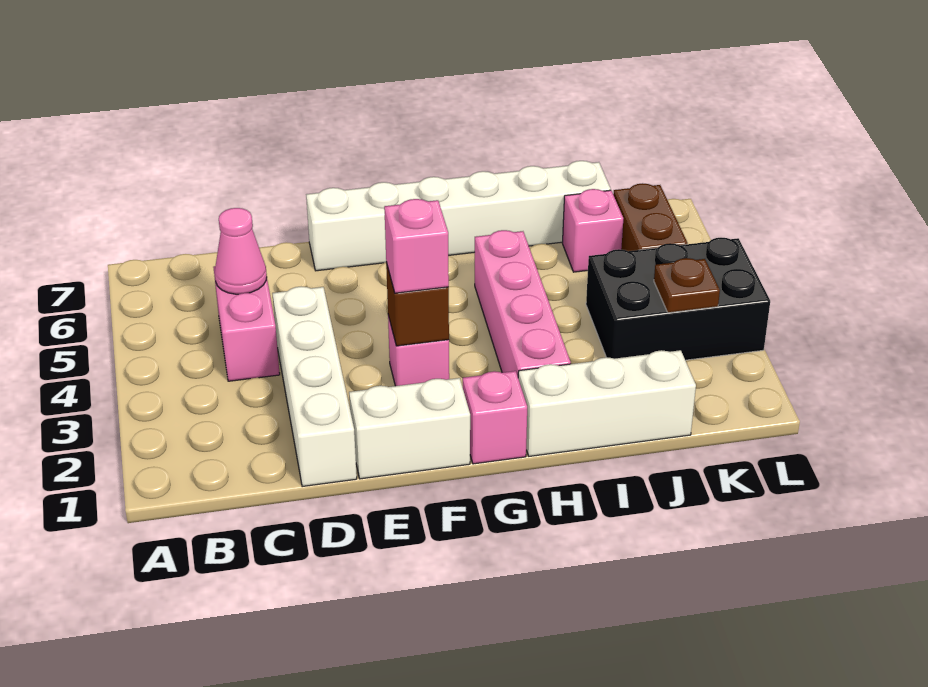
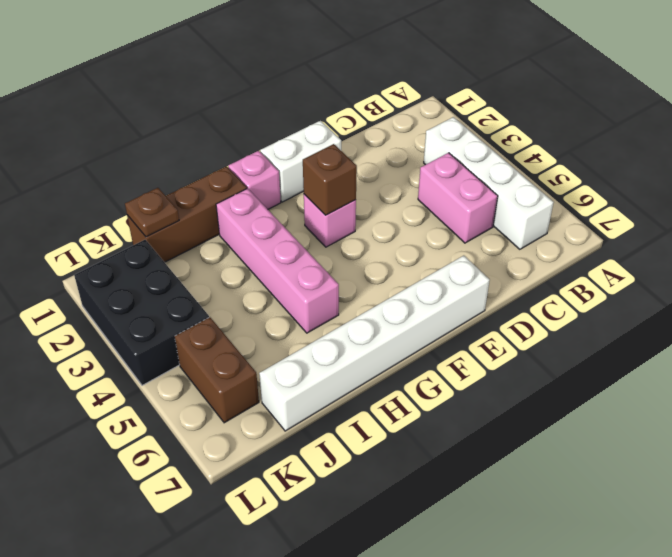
pink cone C5 level 2 -> none
white brick D1:D4 level 1 -> white brick B3:B6 level 1
pink brick F3 level 3 -> none
white brick H1:J1 level 1 -> brown brick H1:J1 level 1
black brick J3:L4 level 1 -> black brick K2:L4 level 1
pink brick J6 level 1 -> none
brown plate K3 level 2 -> brown plate J1 level 2

